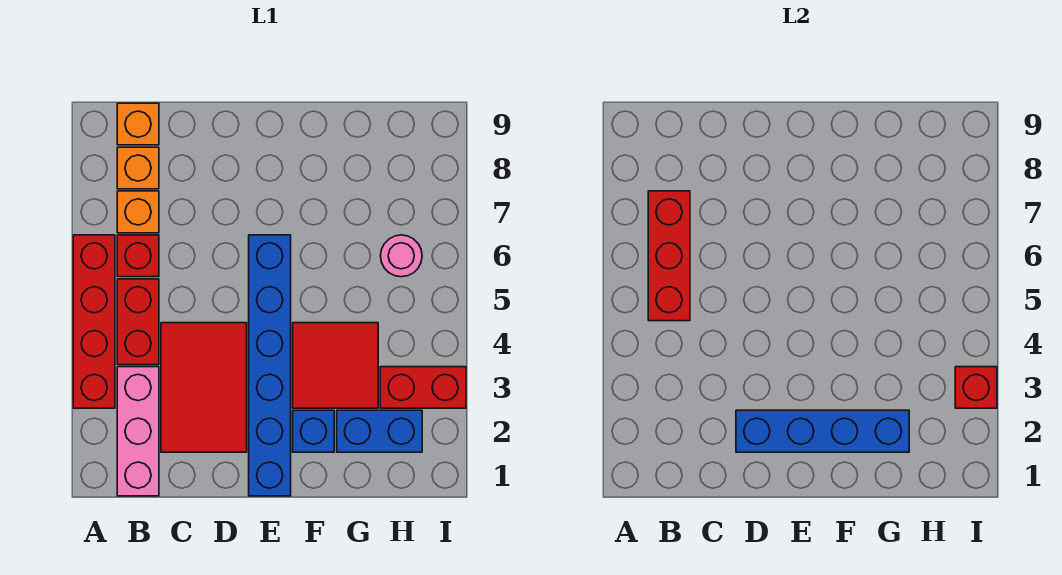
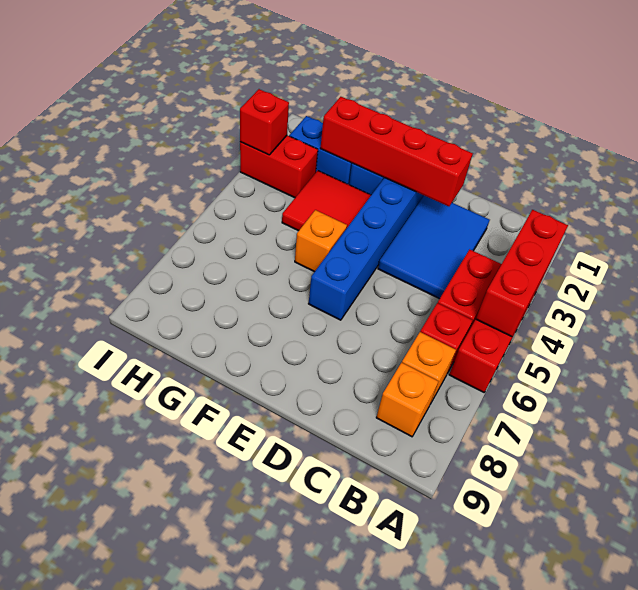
pink brick B1:B3 level 1 -> none
red brick B5:B7 level 2 -> red brick A3:A5 level 2
orange brick B9 level 1 -> orange brick F5 level 1
red tile C2:D4 level 1 -> blue tile C2:D4 level 1
blue brick D2:G2 level 2 -> red brick D2:G2 level 2
pink round brick H6 level 1 -> none

